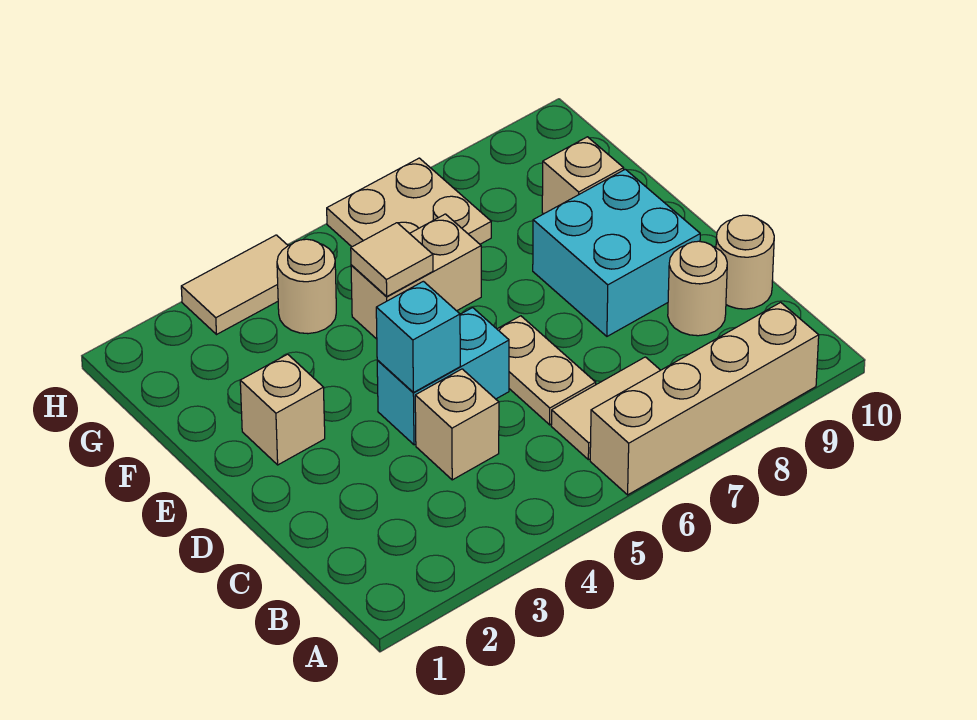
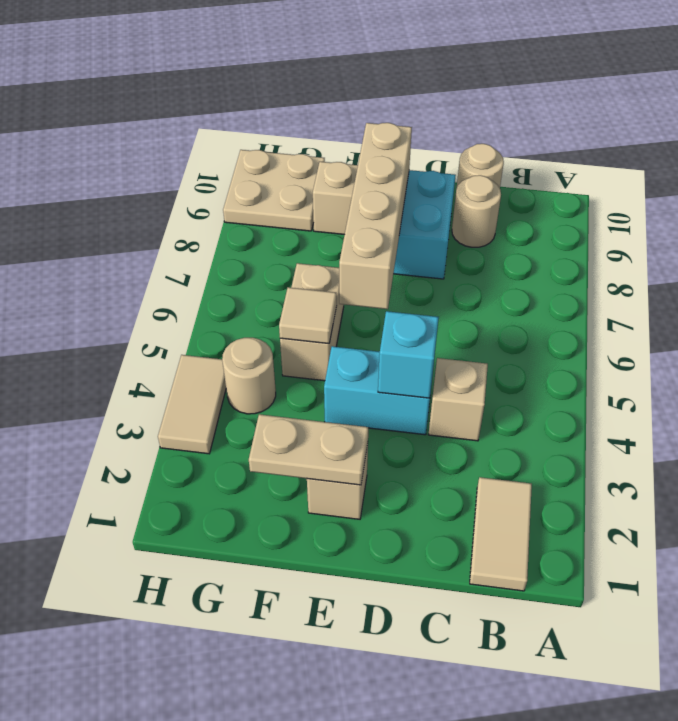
tan brick A6:A9 level 1 -> tan brick E6:E9 level 2
tan tile B6:B7 level 1 -> tan tile B1:B2 level 1
tan plate C6:D6 level 1 -> tan plate E2:F2 level 2
cyan brick D4:D5 level 1 -> cyan brick D4:E4 level 1
tan plate G6:H7 level 1 -> tan plate G9:H10 level 1

